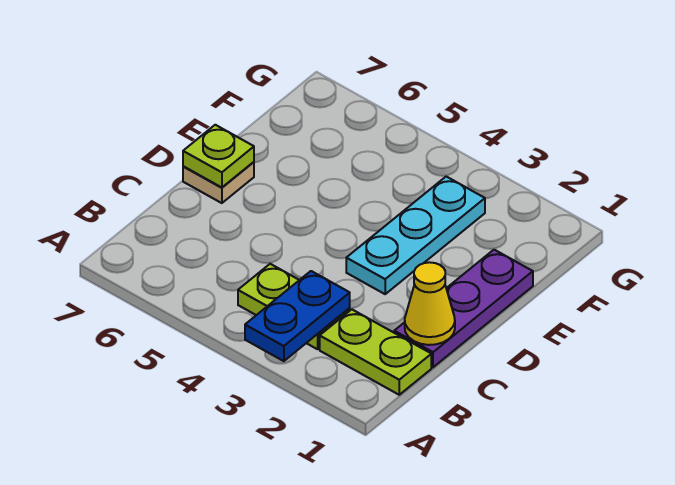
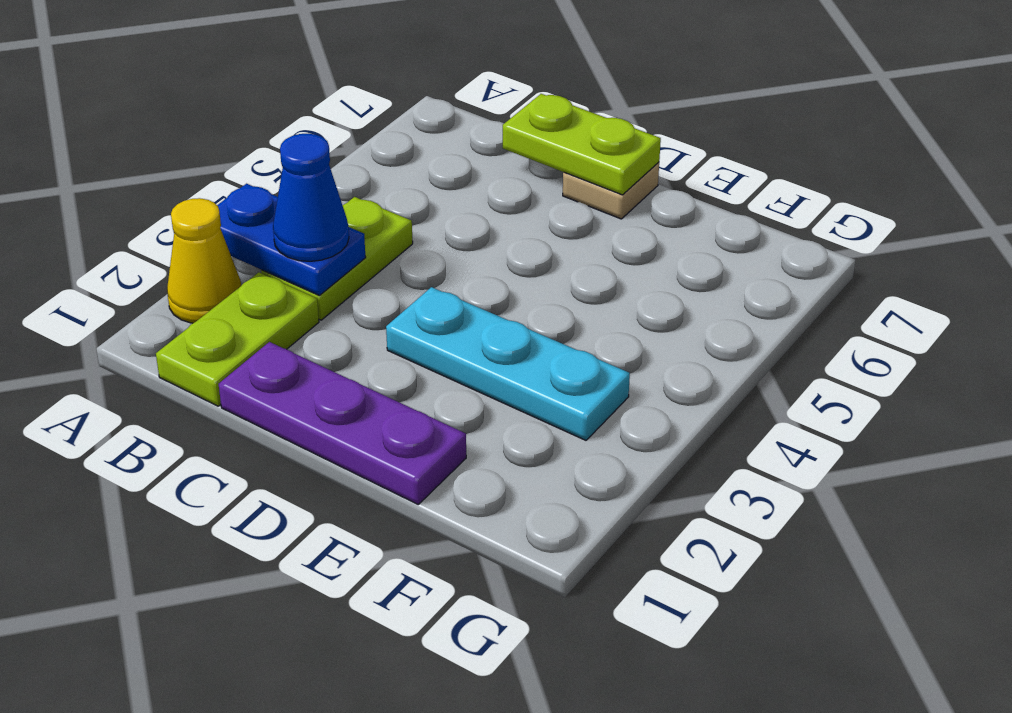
none -> blue cone B3 level 3
yellow cone C1 level 2 -> yellow cone A2 level 1
lime plate D7 level 2 -> lime plate C7:D7 level 2

